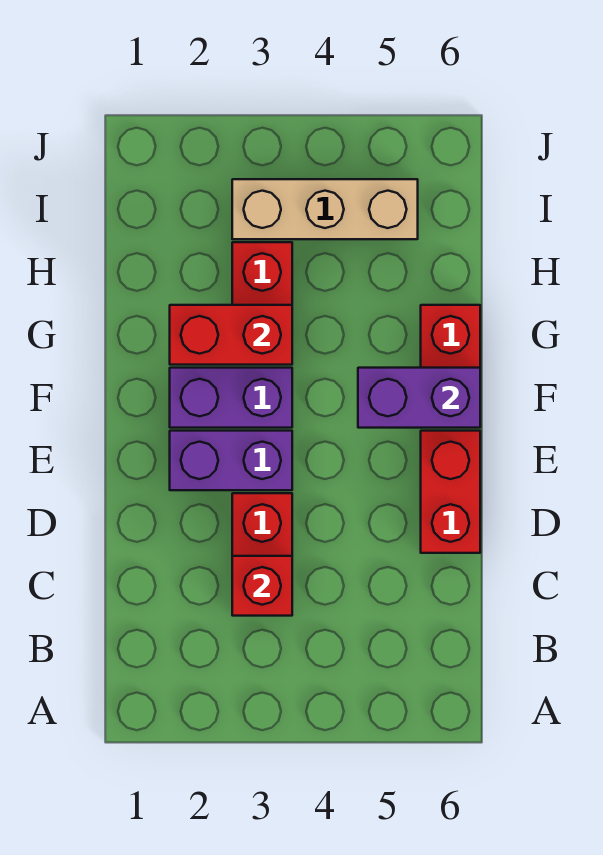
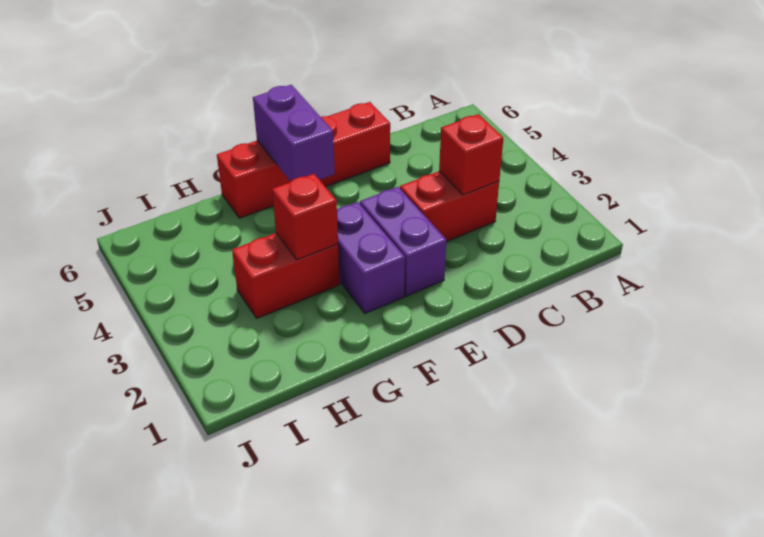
red brick G2:G3 level 2 -> red brick G3 level 2
tan brick I3:I5 level 1 -> none

